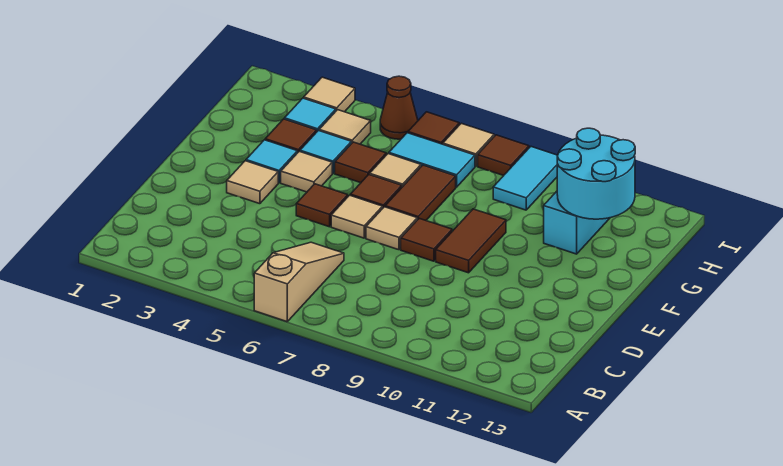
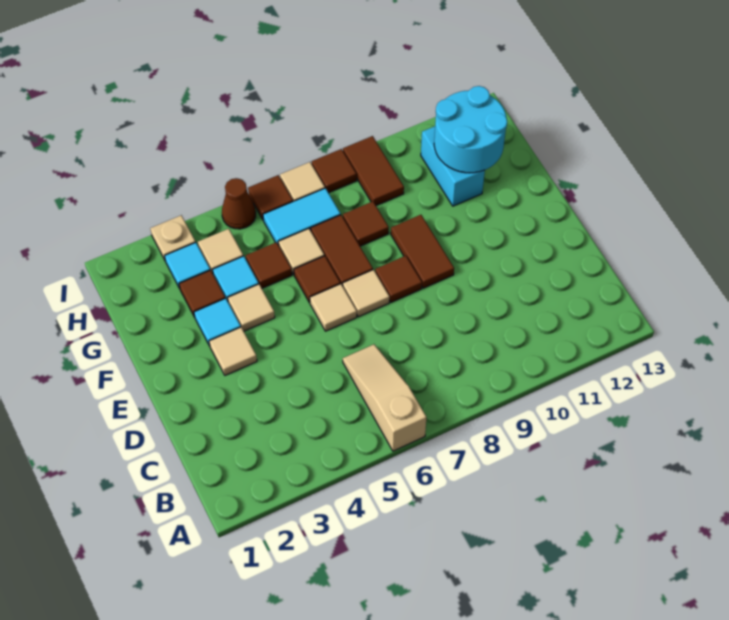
brown tile E5 level 1 -> brown tile G8 level 1
cyan tile H9:I9 level 1 -> brown tile H9:I9 level 1
tan tile I3 level 1 -> tan plate I3 level 1

